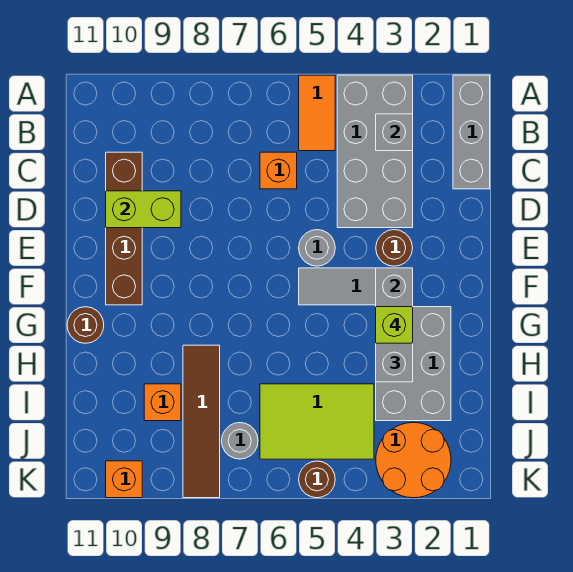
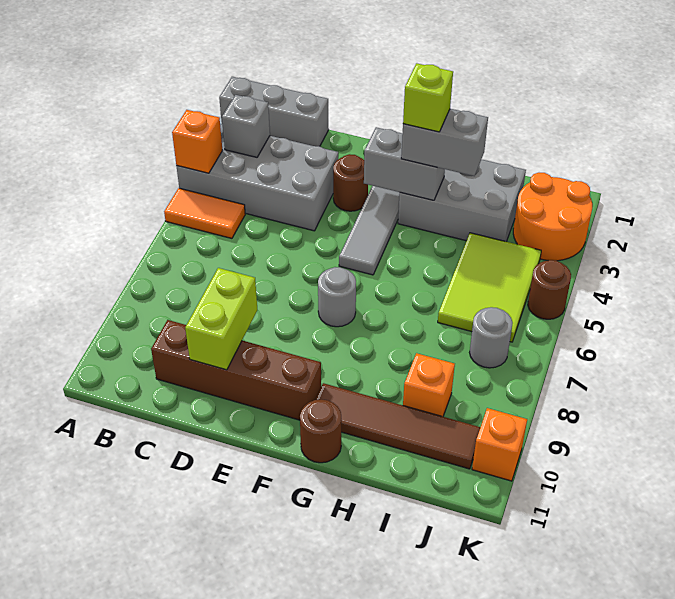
orange brick C6 level 1 -> orange brick A4 level 2
grey round brick E5 level 1 -> grey round brick F7 level 1
brown tile H8:K8 level 1 -> brown tile G10:J10 level 1

